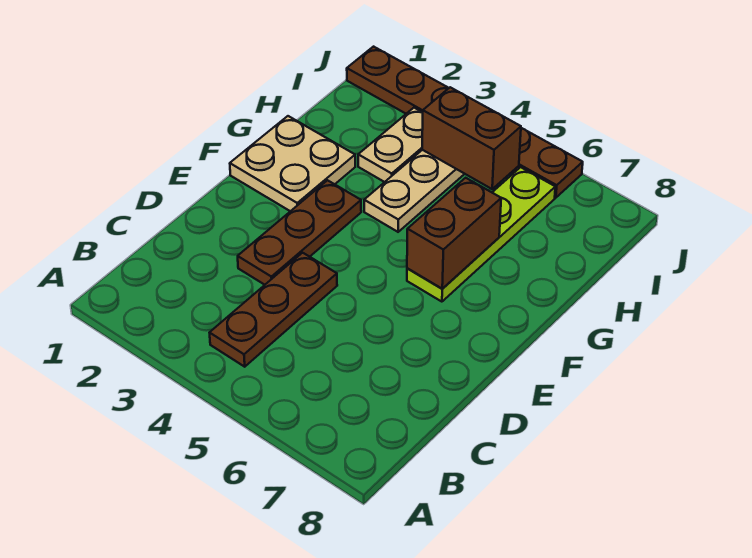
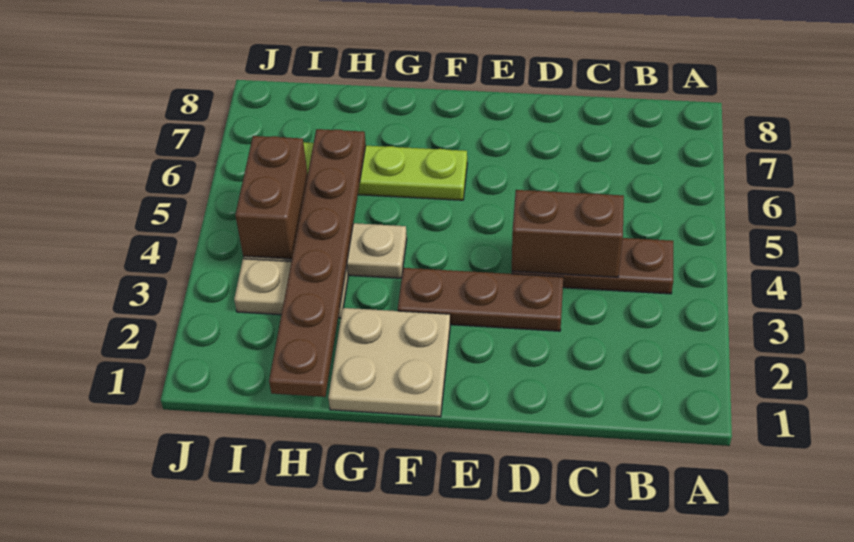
brown brick F6:G6 level 2 -> brown brick C4:D4 level 2
brown plate J1:J6 level 1 -> brown plate H1:H6 level 2

